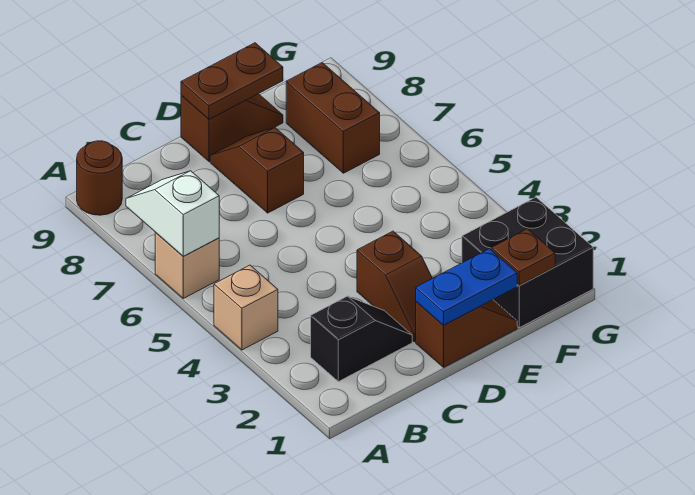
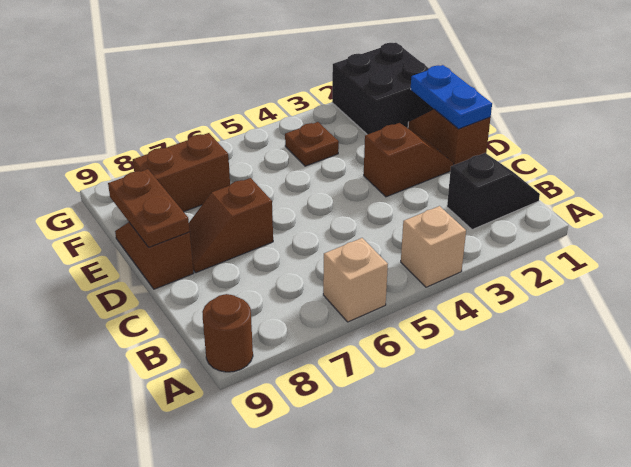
white slope A6:A7 level 2 top 6 -> none
black slope B2:C2 level 1 top B -> black slope B1:B2 level 1 top 2
brown plate F1 level 2 -> brown plate F4 level 1

